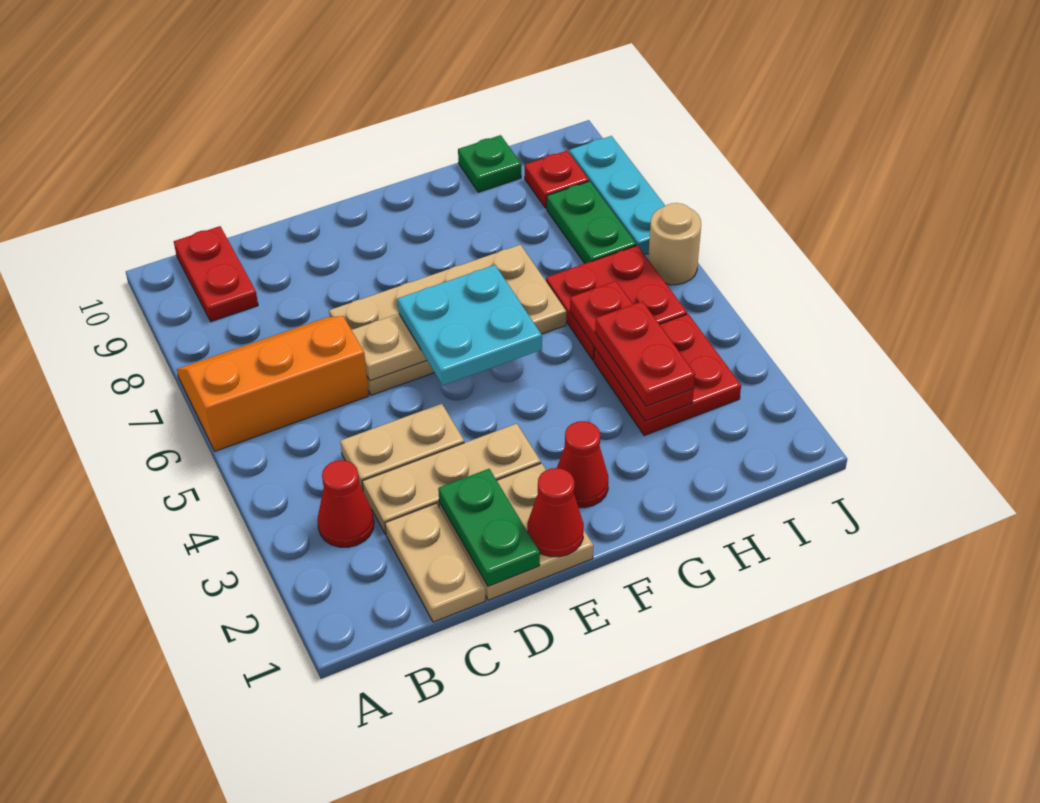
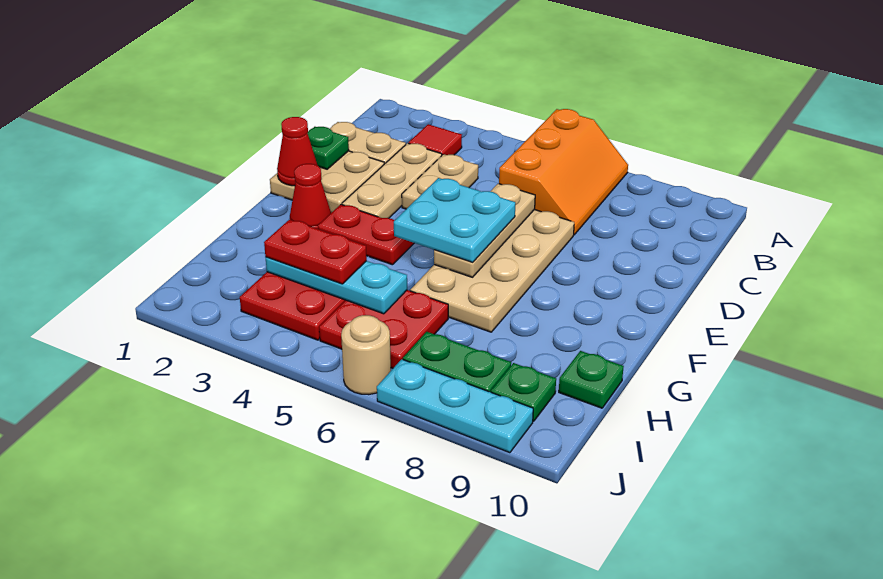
red cone B3 level 1 -> red tile B3 level 1
red plate B9:B10 level 1 -> red plate F3:F4 level 1
green plate D1:D2 level 2 -> green plate D1 level 2
red plate H3:H5 level 2 -> cyan plate H3:H5 level 2
red plate I9 level 1 -> green plate I9 level 1

